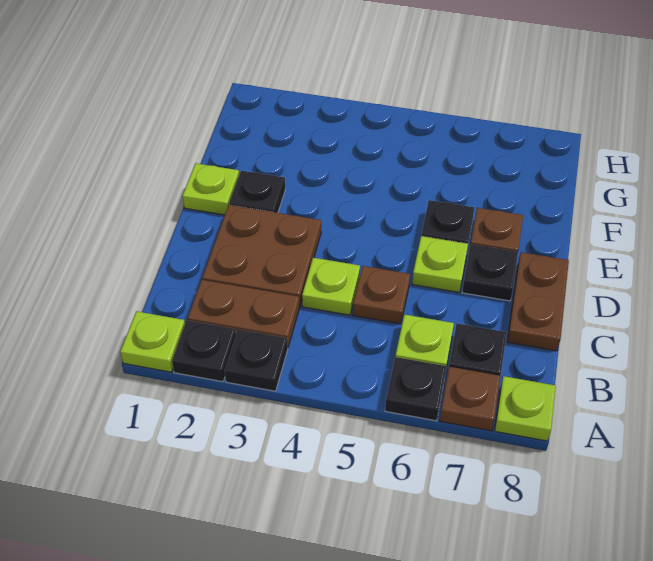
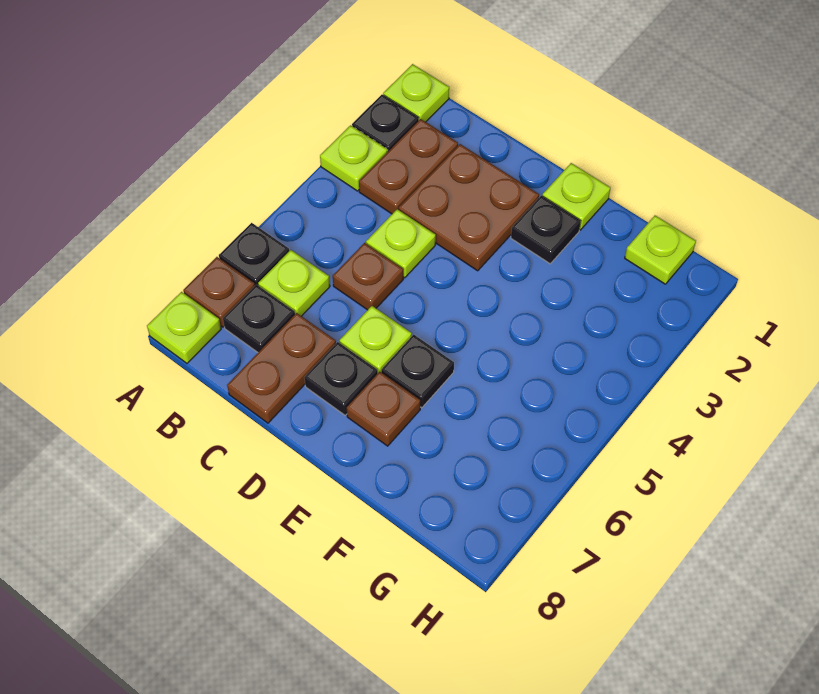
black plate A3 level 1 -> lime plate A3 level 1
brown plate C8:D8 level 1 -> brown plate C7:C8 level 1
none -> lime plate G1 level 1

